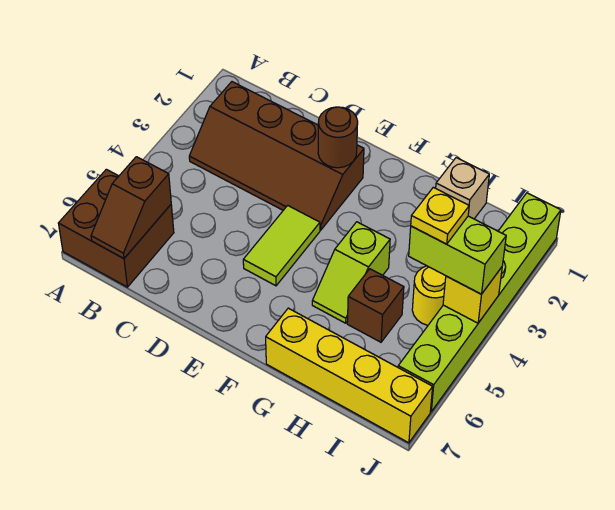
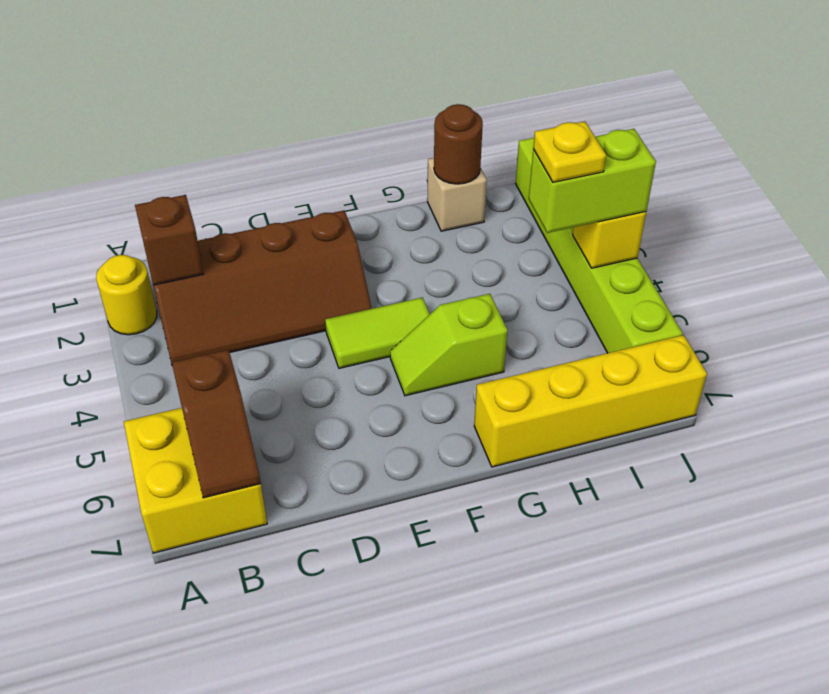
brown brick A6:B7 level 1 -> yellow brick A6:B7 level 1
brown round brick E2 level 2 -> brown round brick H1 level 2
lime tile E4:E5 level 1 -> lime tile E4:F4 level 1
lime slope G4:G5 level 1 top 4 -> lime slope F5:G5 level 1 top G
brown brick H5 level 1 -> brown brick B2 level 2
yellow round brick I4 level 1 -> yellow round brick A2 level 1

